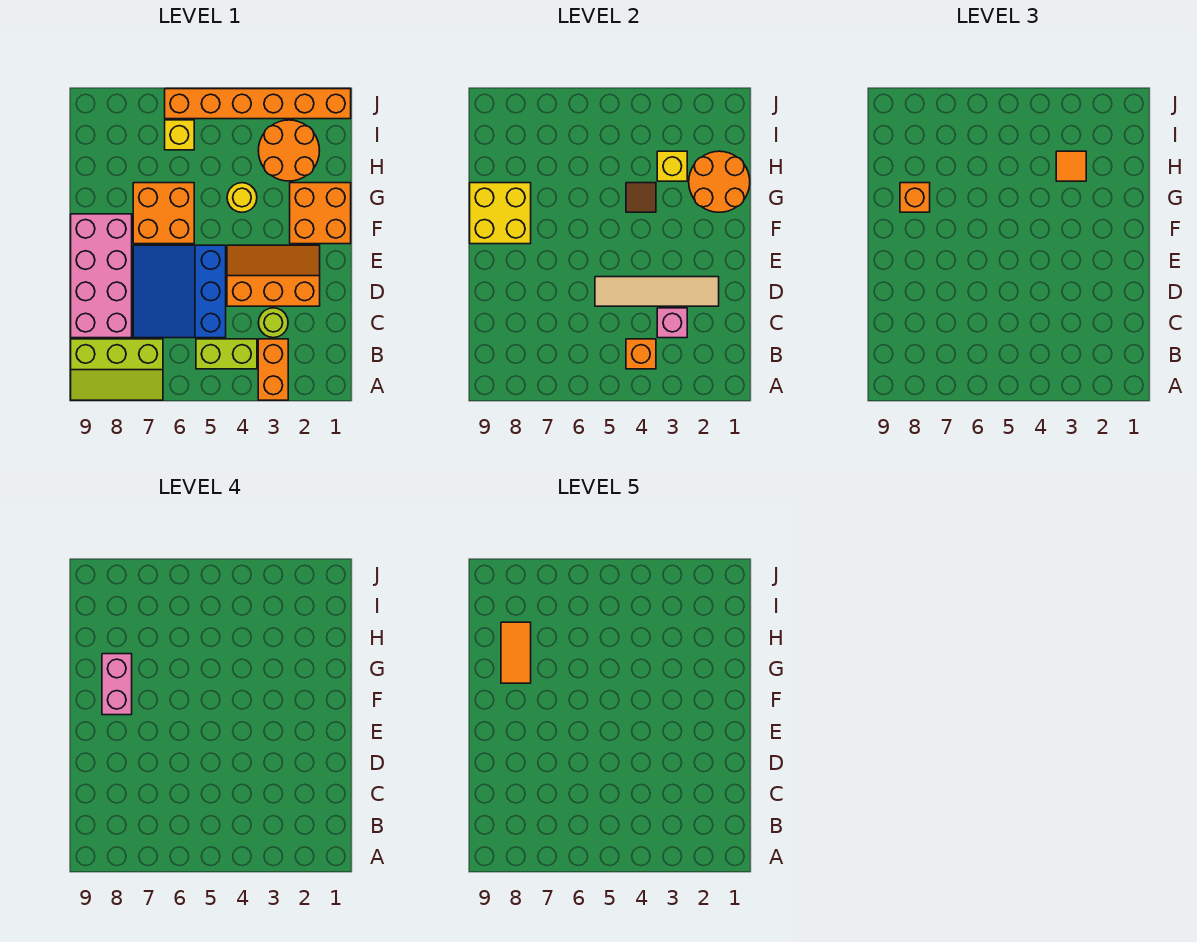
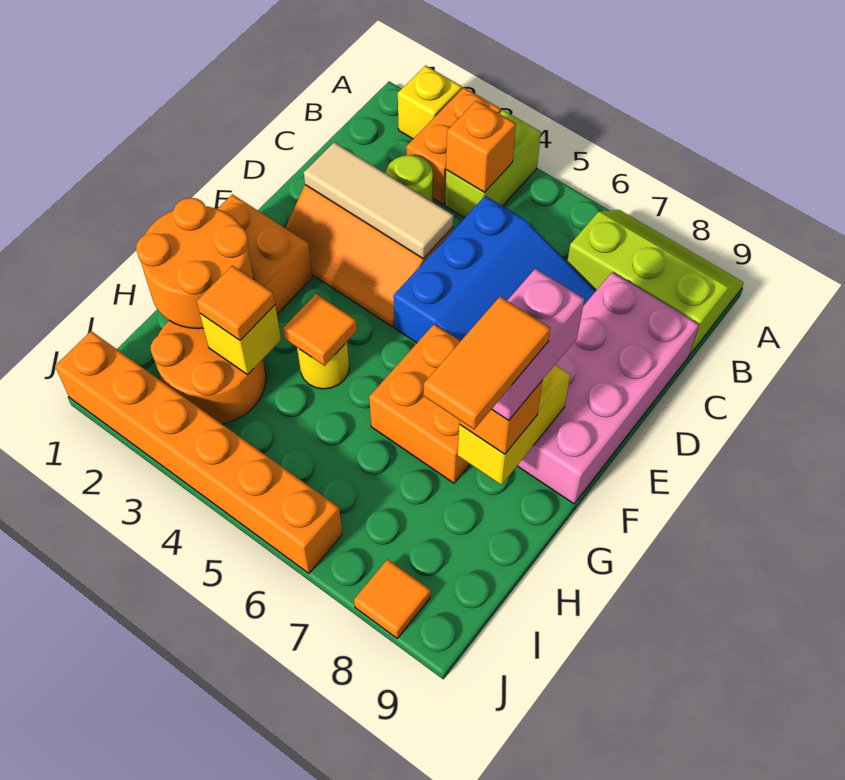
lime brick B4:B5 level 1 -> lime brick A4:B4 level 1
pink brick C3 level 2 -> none
tan tile D2:D5 level 2 -> tan tile D2:D4 level 2
yellow brick F8:G9 level 2 -> yellow brick F8:G8 level 2
brown tile G4 level 2 -> orange tile G4 level 2
yellow brick I6 level 1 -> yellow brick A2 level 1
none -> orange tile J8 level 1

